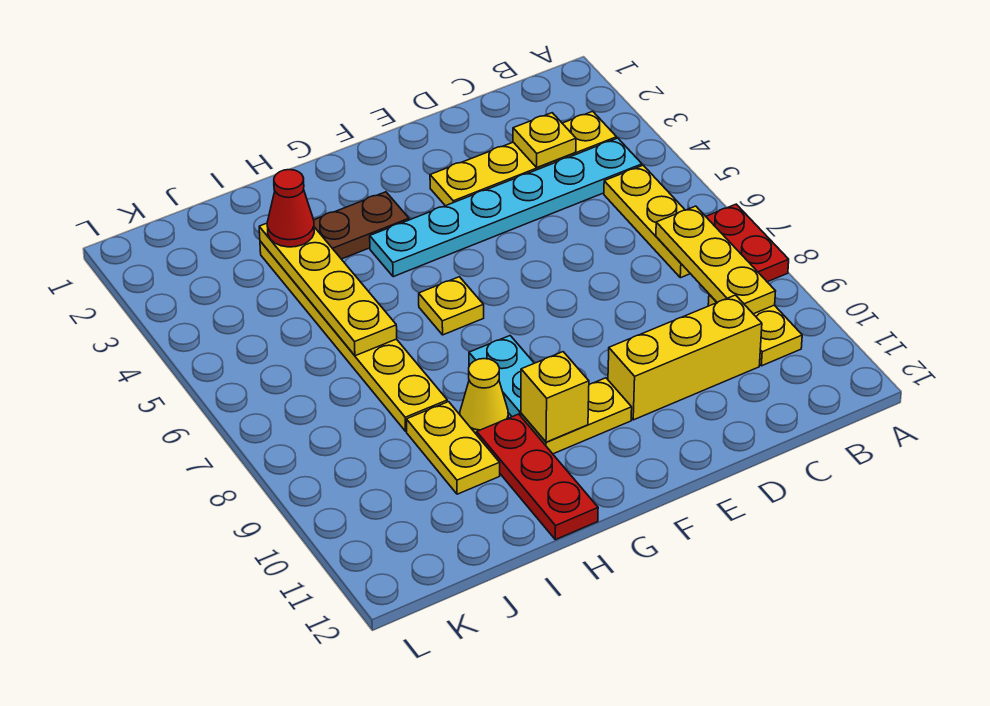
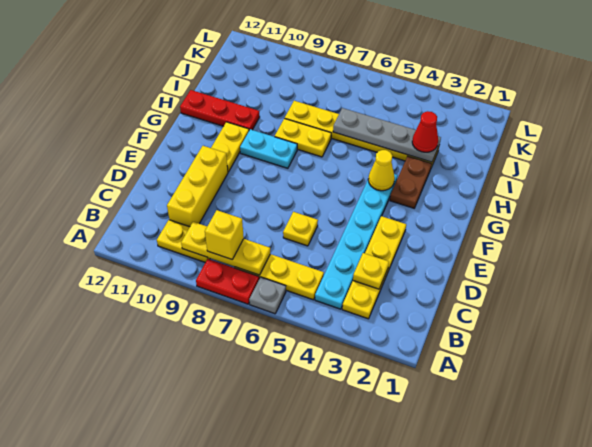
none -> grey plate A6 level 1
yellow plate G6 level 1 -> yellow plate D6 level 1
yellow brick G10 level 2 -> yellow brick B8 level 3
yellow cone H9 level 1 -> yellow cone G4 level 2
yellow plate I3:I6 level 2 -> grey plate I3:I6 level 2
yellow plate I9:I10 level 1 -> yellow plate H7:H8 level 1

